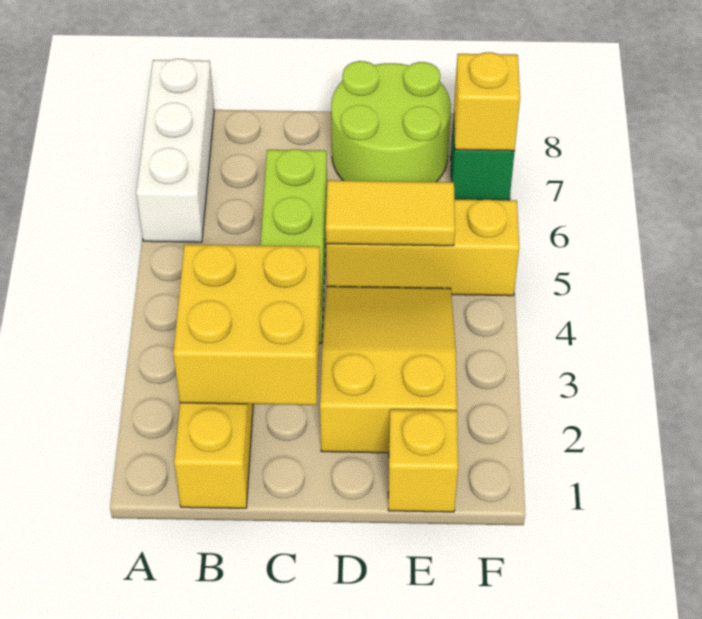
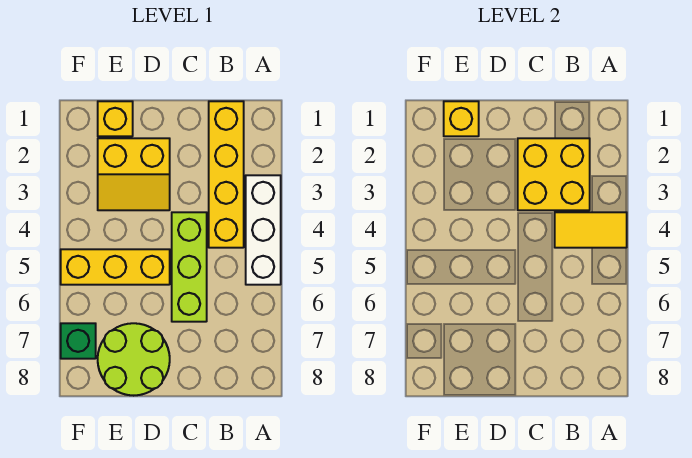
white brick A6:A8 level 1 -> white brick A3:A5 level 1
yellow slope D2:E4 level 1 top 2 -> yellow slope D2:E3 level 1 top 2
yellow tile D5:E5 level 2 -> yellow tile A4:B4 level 2
yellow brick F7 level 2 -> yellow brick E1 level 2

